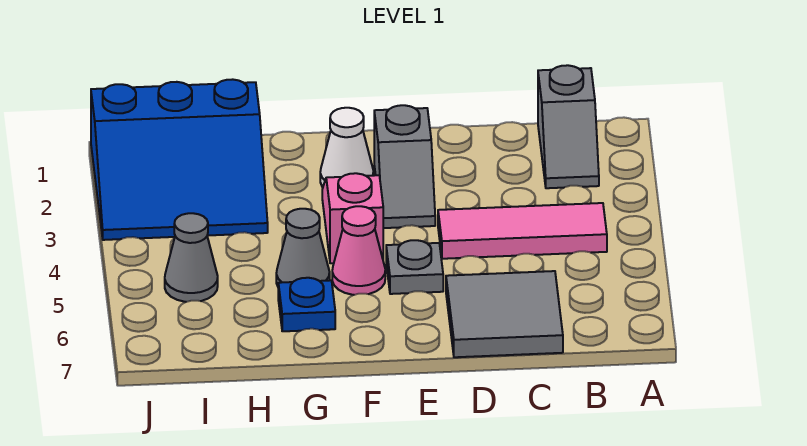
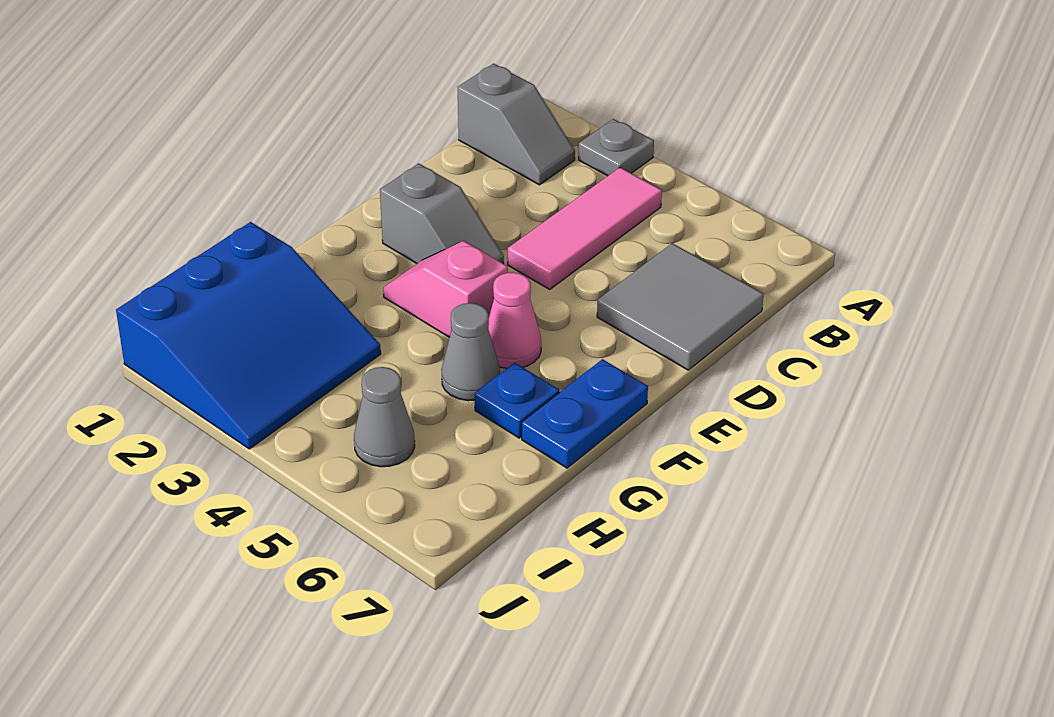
grey plate E5 level 1 -> grey plate A3 level 1
white cone F2 level 1 -> none
none -> blue plate F7:G7 level 1

